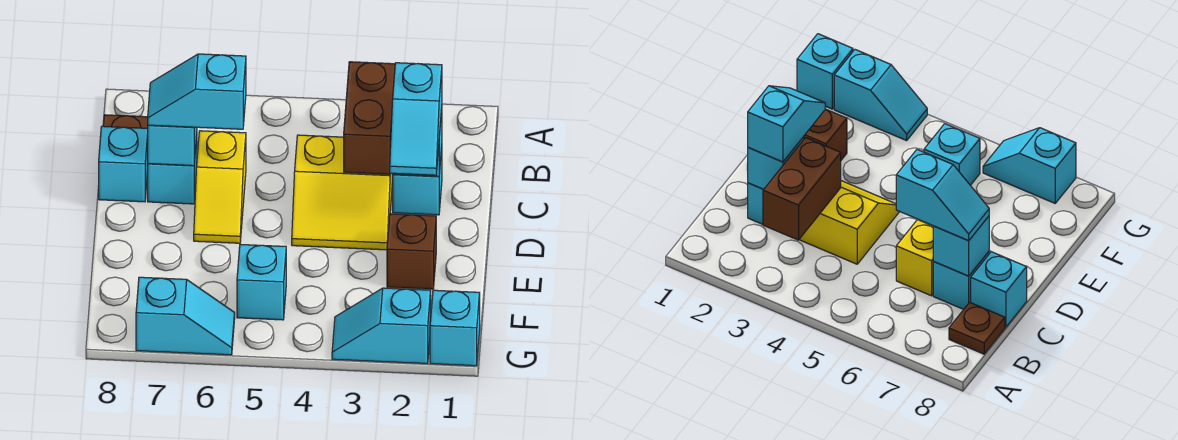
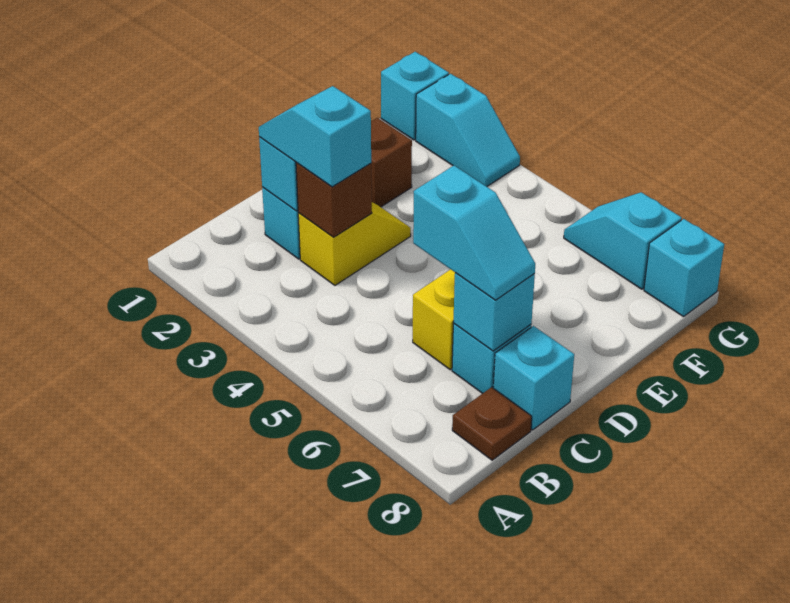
brown brick B3:C3 level 2 -> brown brick C3 level 2
cyan slope C2:D2 level 3 top C -> cyan slope C2:C3 level 3 top 3
yellow slope C3:D4 level 1 top C -> yellow slope C3:D3 level 1 top C
cyan brick F5 level 1 -> cyan brick G8 level 1

